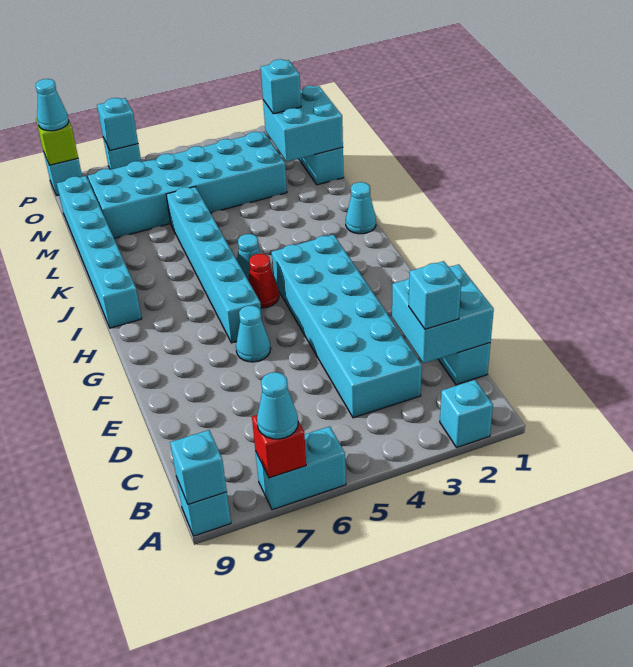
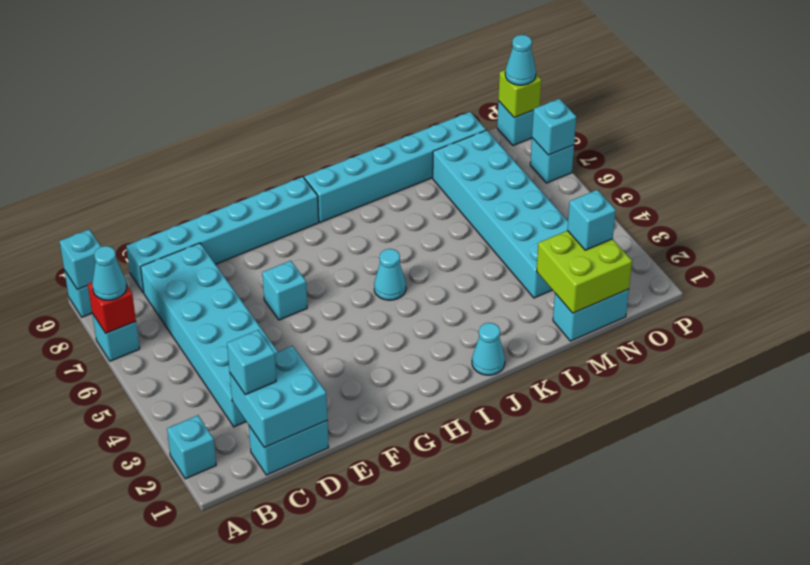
cyan brick A6:A7 level 1 -> cyan brick A7 level 1
cyan brick C3:H4 level 1 -> cyan brick C3:D8 level 1
cyan cone F6 level 1 -> cyan brick F6 level 1
cyan brick G6:L6 level 1 -> cyan brick C9:H9 level 1
red cone H5 level 1 -> none
cyan brick M1:N2 level 2 -> lime brick M1:N2 level 2

